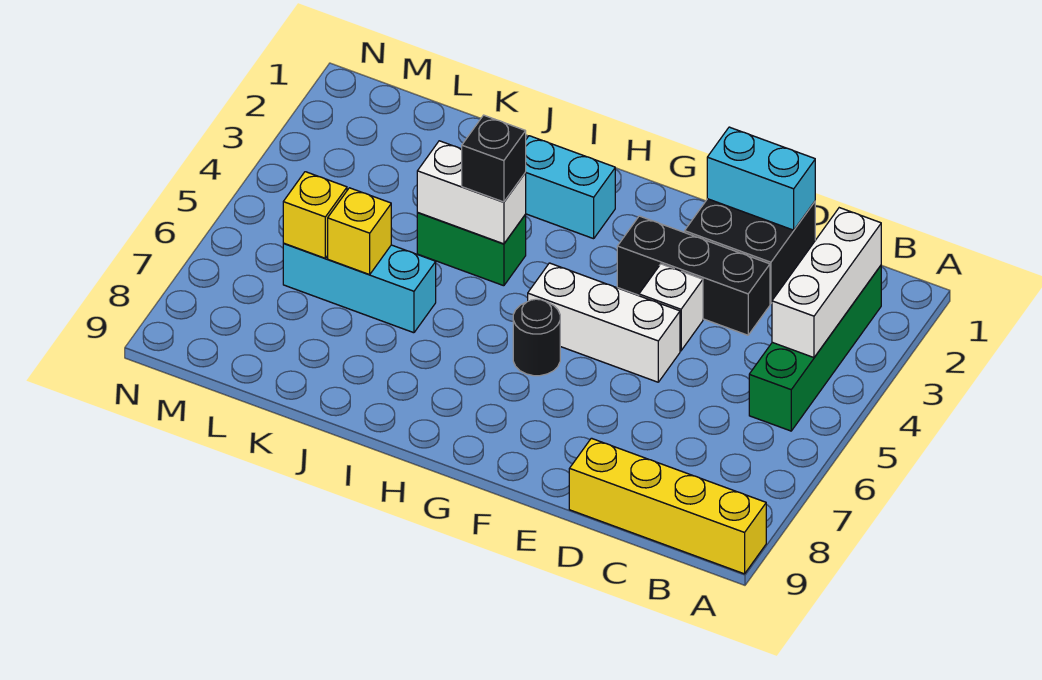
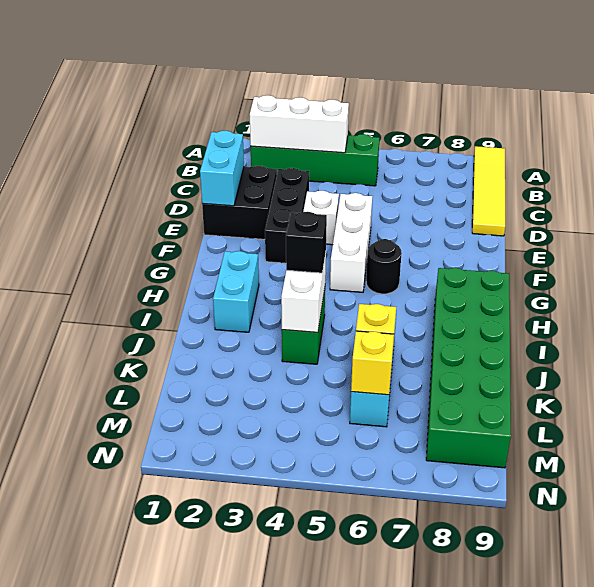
yellow brick A9:D9 level 1 -> yellow tile A9:D9 level 1
none -> green brick H8:M9 level 1

